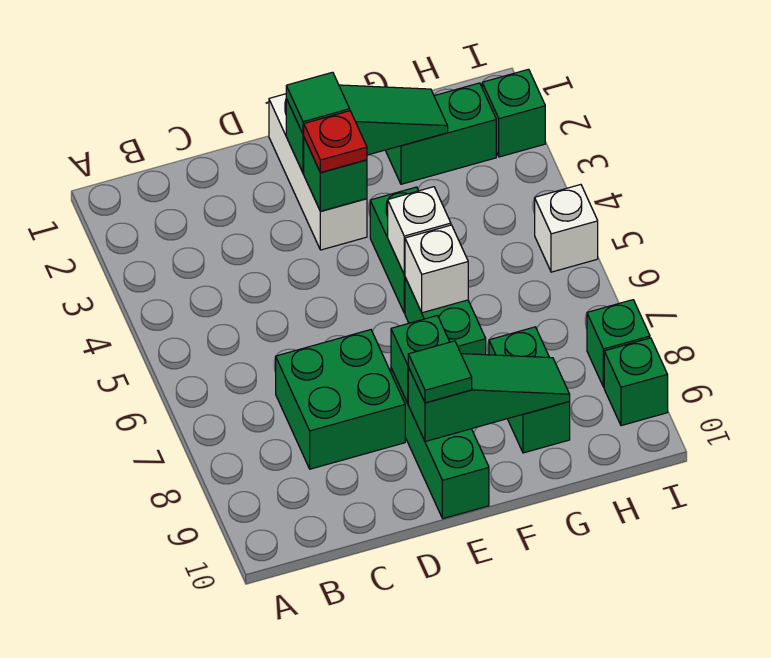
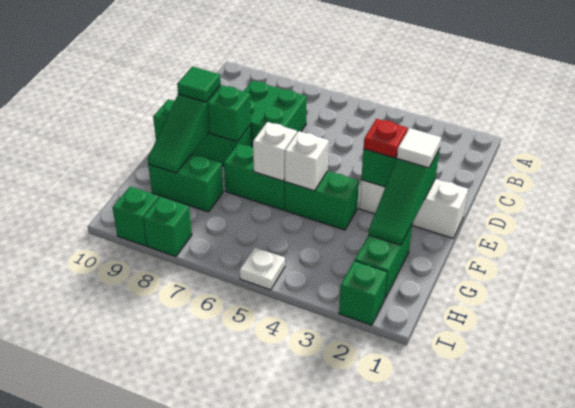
green tile E2 level 3 -> white tile E2 level 3
white brick I5 level 1 -> white plate I5 level 1

